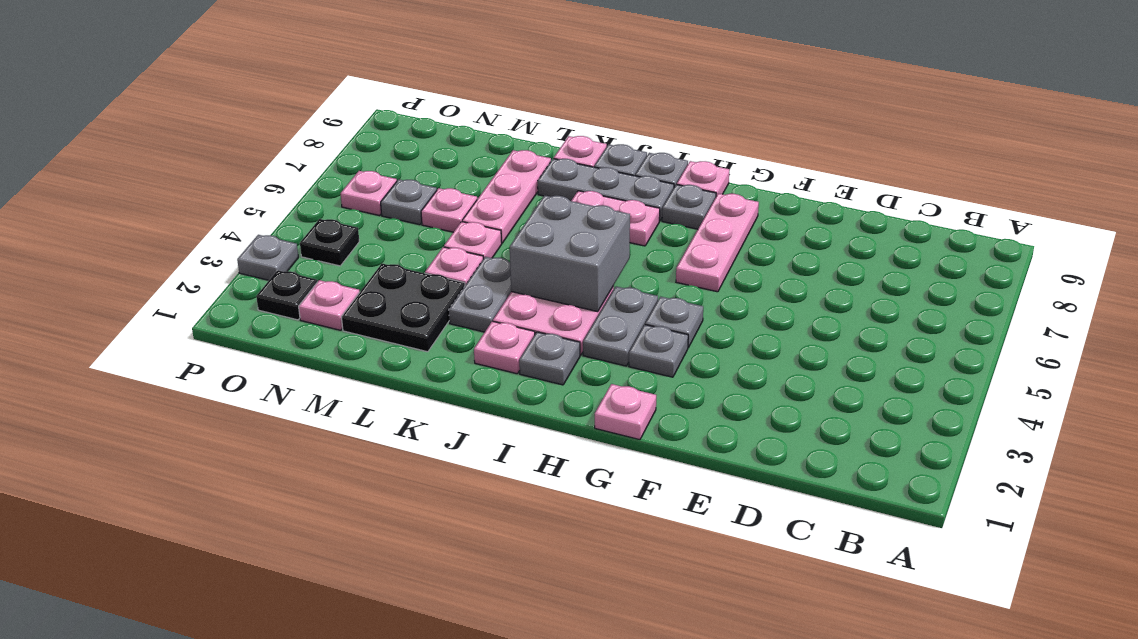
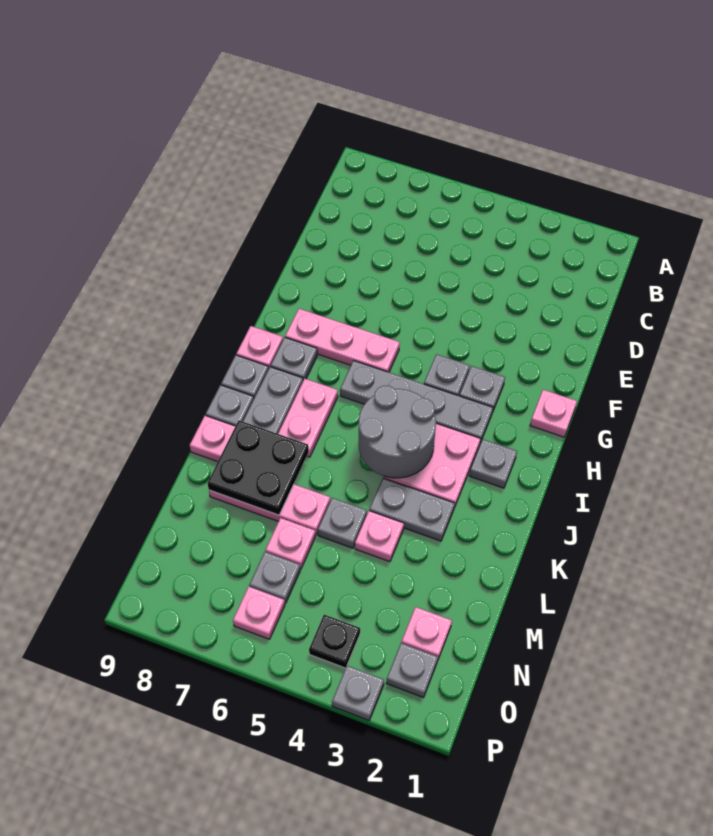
grey plate H3:H4 level 1 -> grey plate H3:H6 level 1
grey brick I4:J5 level 2 -> grey round brick I4:J5 level 2
pink plate J2 level 1 -> none
black plate L2:M3 level 1 -> black plate K7:L8 level 2
pink plate L5 level 1 -> grey plate L5 level 1
black plate O2 level 1 -> grey plate O2 level 1

